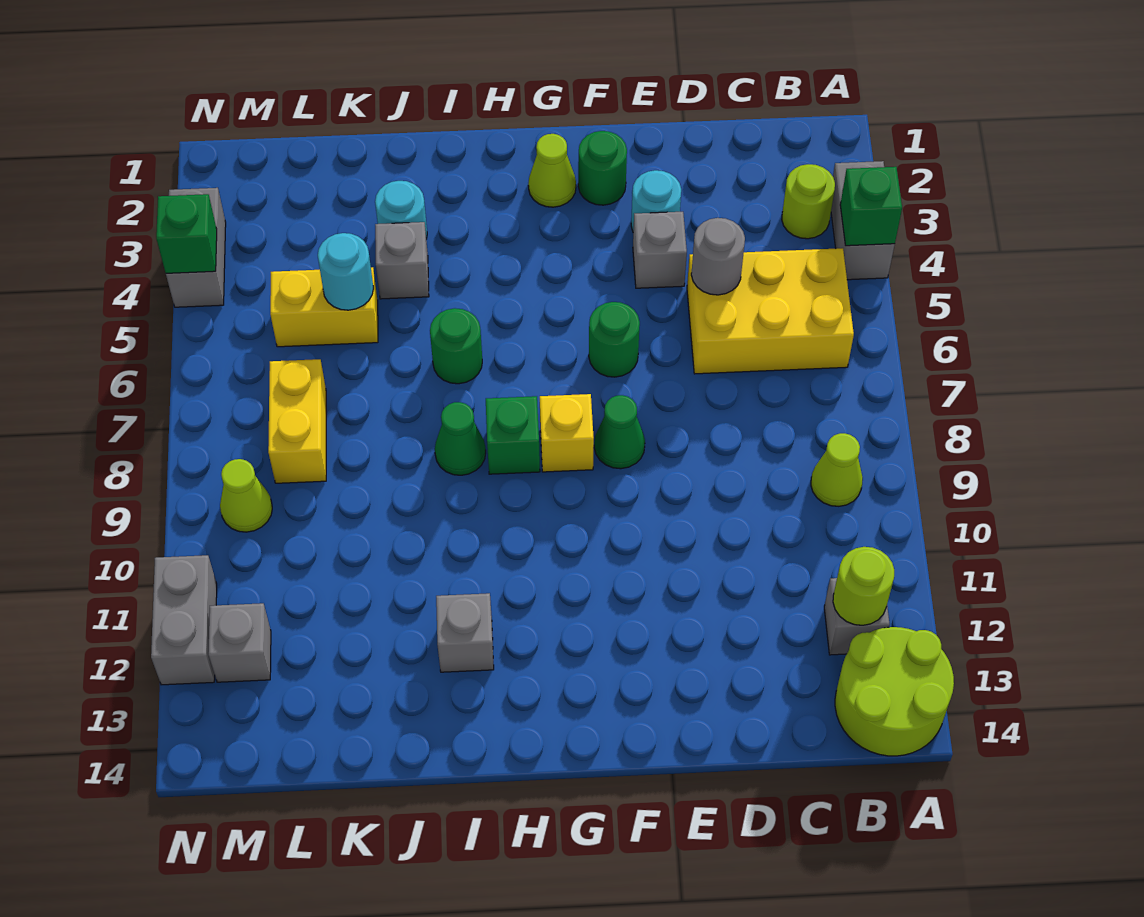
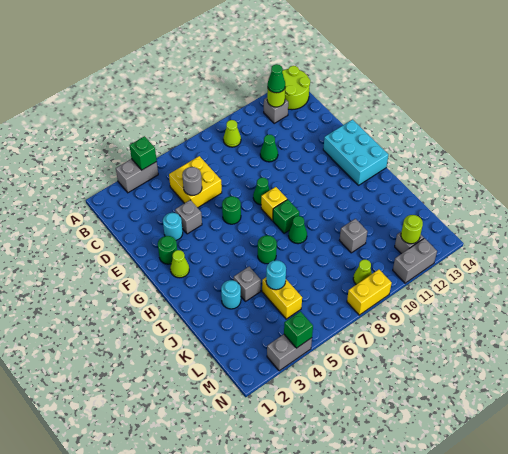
lime round brick B3 level 1 -> lime round brick M12 level 2
yellow brick B5:D6 level 1 -> yellow brick C5:D6 level 1
none -> green cone B12 level 3
none -> green cone D10 level 1
none -> cyan brick F13:H14 level 1
grey brick I12 level 1 -> grey brick K10 level 1
yellow brick L7:L8 level 1 -> yellow brick N8:N9 level 1

